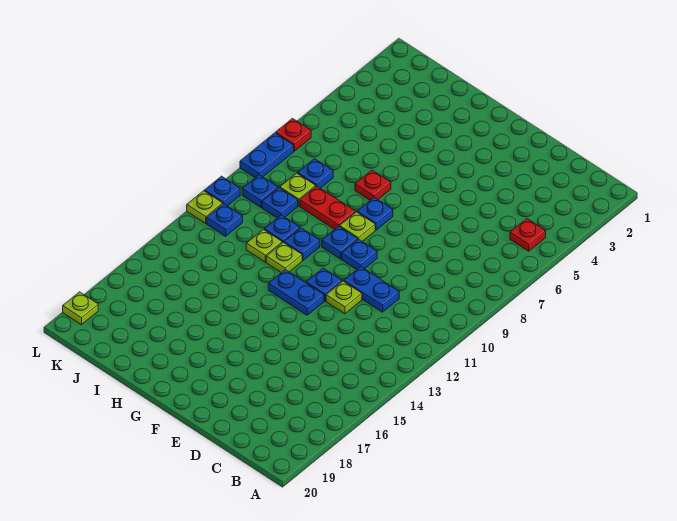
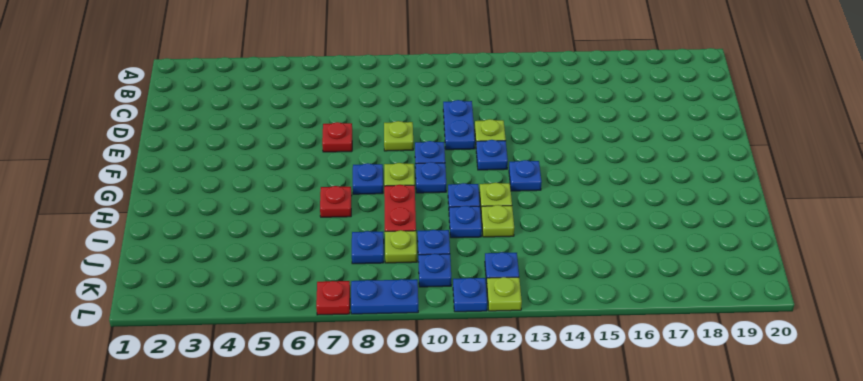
red plate B5 level 1 -> red plate E7 level 1
blue plate F13:G13 level 1 -> blue plate G13 level 1
lime plate L19 level 1 -> lime plate E9 level 1

